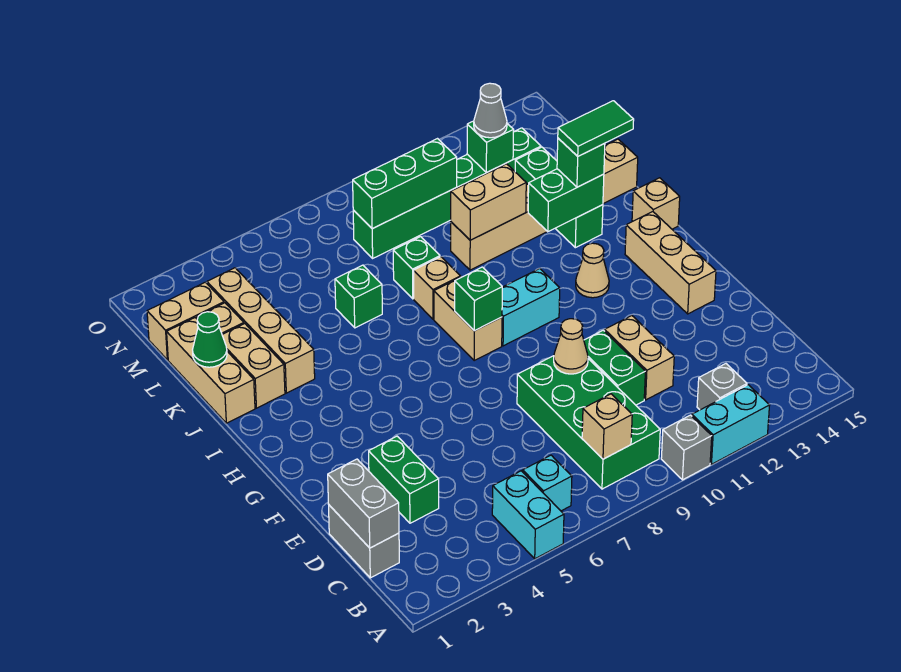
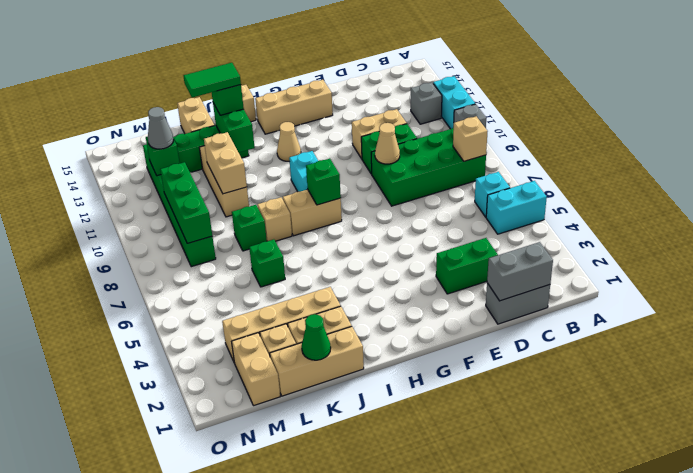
green tile J13:J14 level 4 -> green tile J13:K13 level 4

